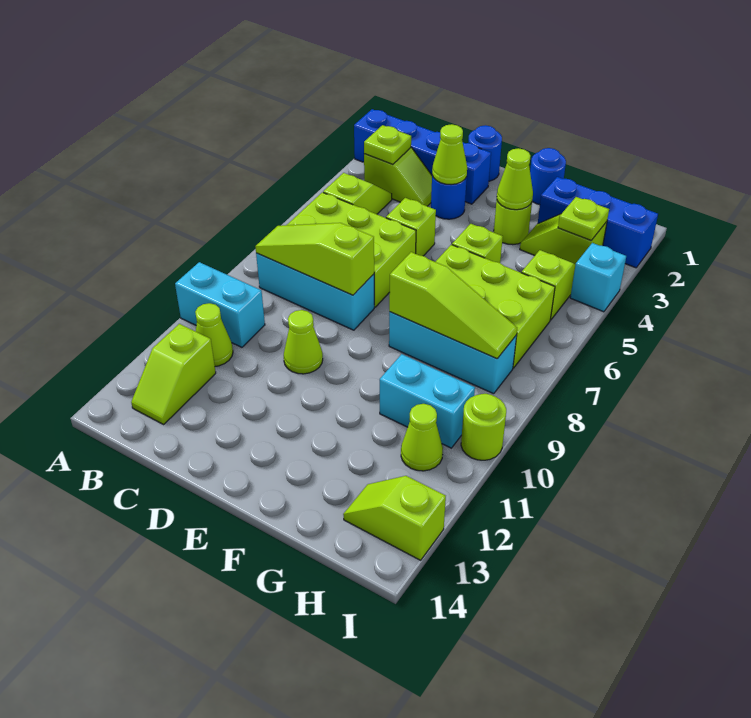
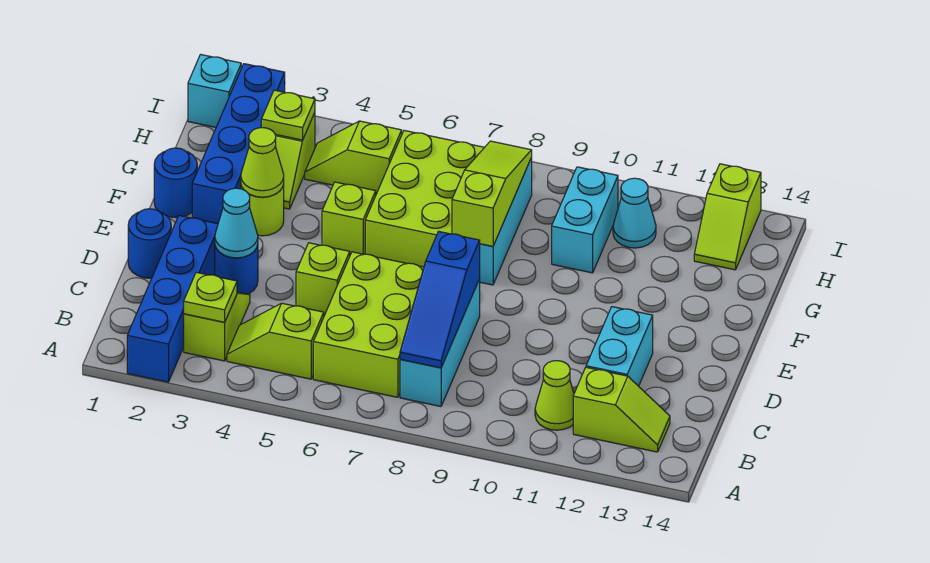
cyan brick A10:B10 level 1 -> cyan brick C12:D12 level 1
lime slope B8:D8 level 2 top D -> blue slope B8:D8 level 2 top D
lime cone D3 level 2 -> cyan cone D3 level 2
lime cone D10 level 1 -> none
blue brick G2:I2 level 1 -> blue brick F2:I2 level 1
lime cone H11 level 1 -> cyan cone H11 level 1
cyan brick I4 level 1 -> cyan brick I1 level 1
lime round brick I10 level 1 -> none

